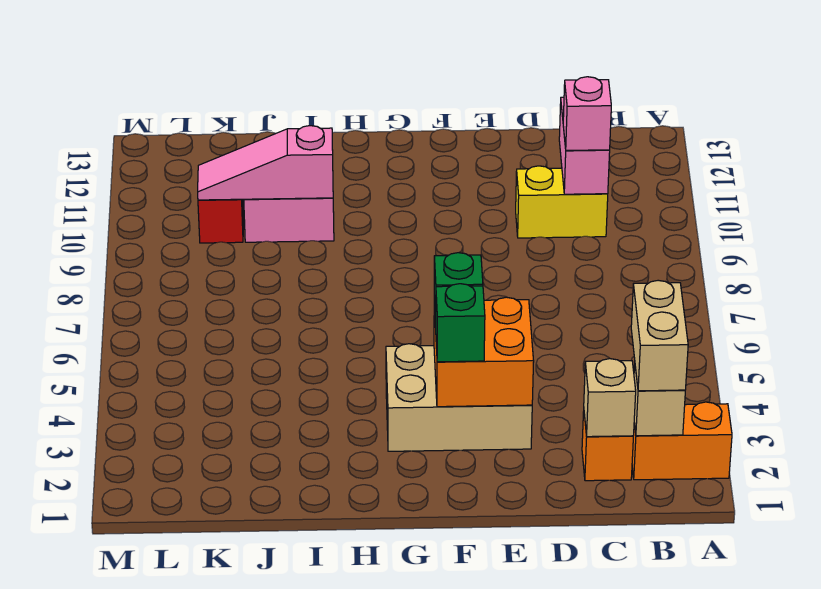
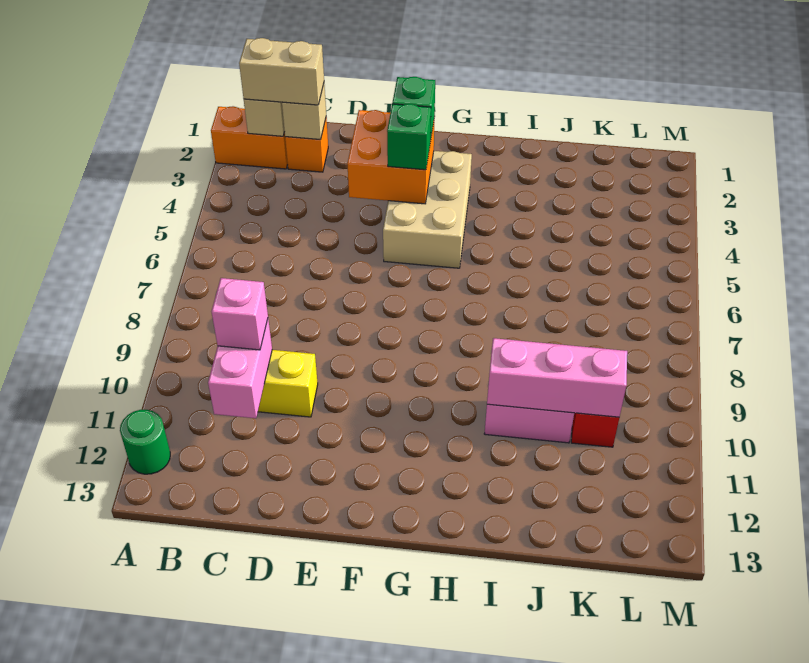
none -> green round brick A12 level 1
tan brick B2:B3 level 3 -> tan brick B2:C2 level 3
tan brick E3:G4 level 1 -> tan brick F3:G5 level 1
pink slope I10:K10 level 2 top I -> pink brick I10:K10 level 2

